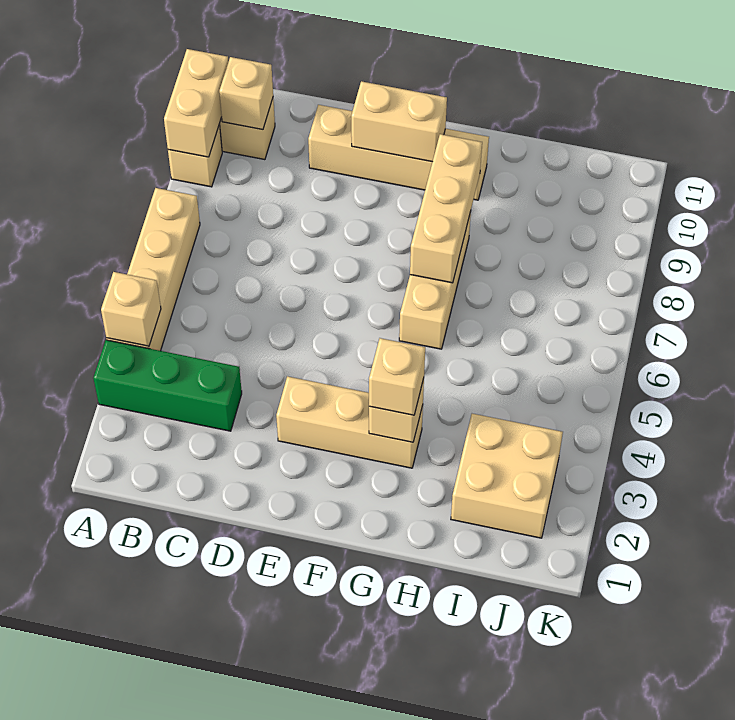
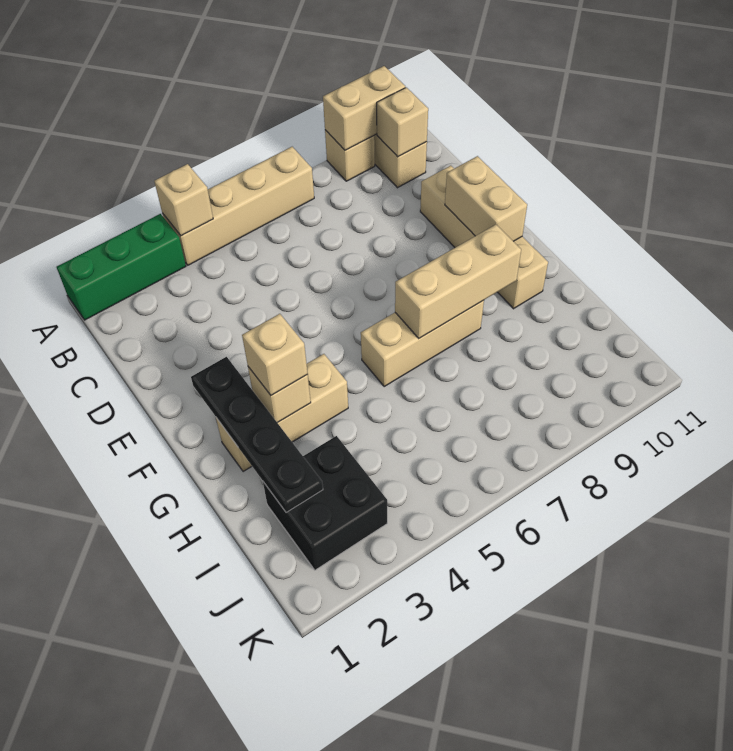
green brick A3:C3 level 1 -> green brick A1:A3 level 1
tan brick E3:G3 level 1 -> tan brick G2:G4 level 1
none -> black plate F2:I2 level 2
tan brick I2:J3 level 1 -> black brick I2:J3 level 1

